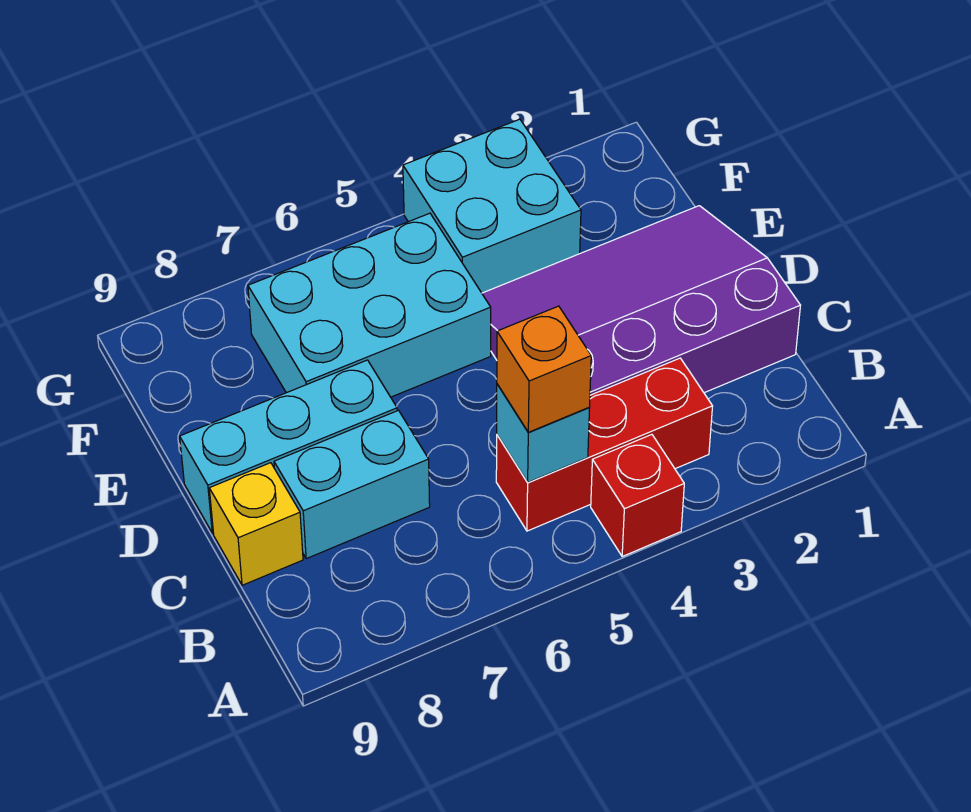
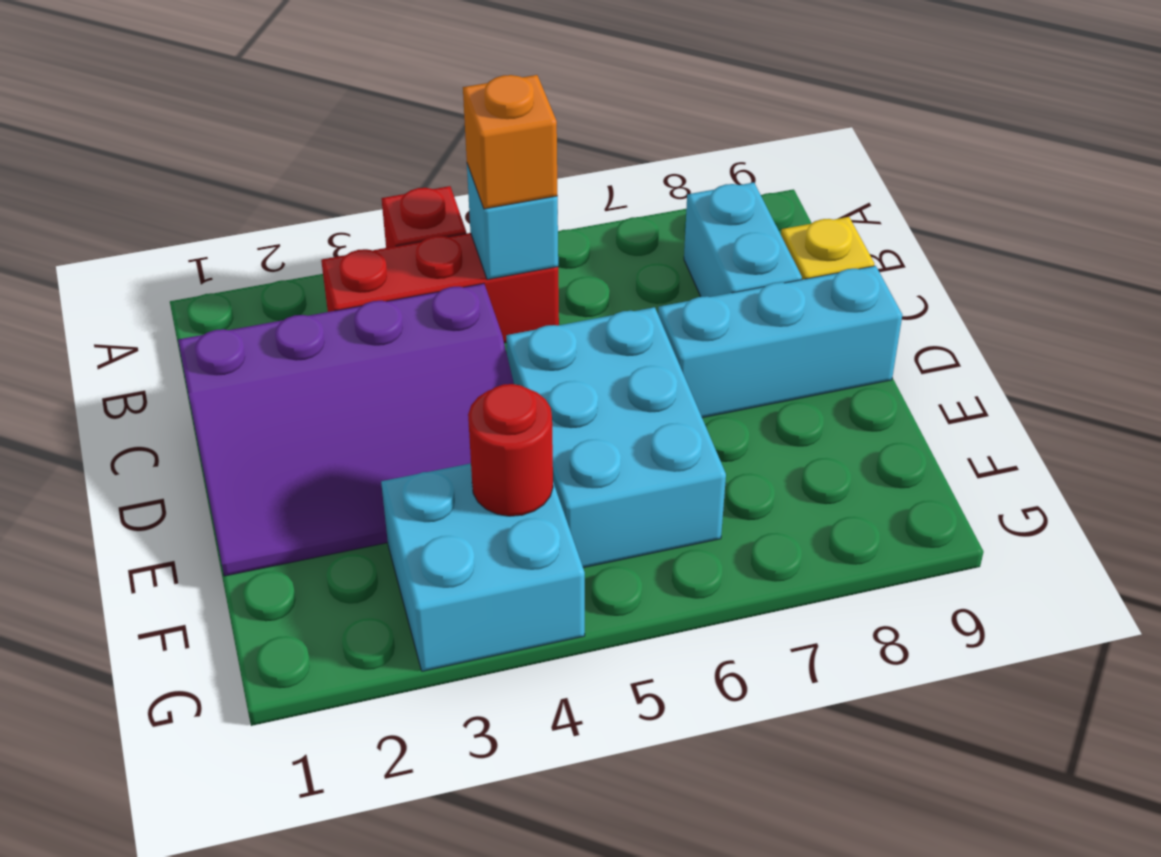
cyan brick C7:C8 level 1 -> cyan brick B8:C8 level 1
cyan brick E5:F7 level 1 -> cyan brick D5:F6 level 1
none -> red round brick F4 level 2

